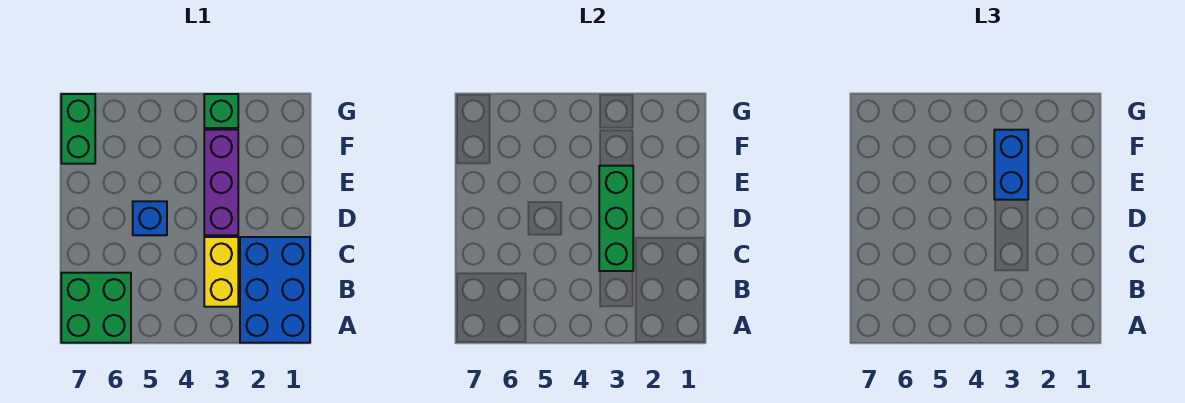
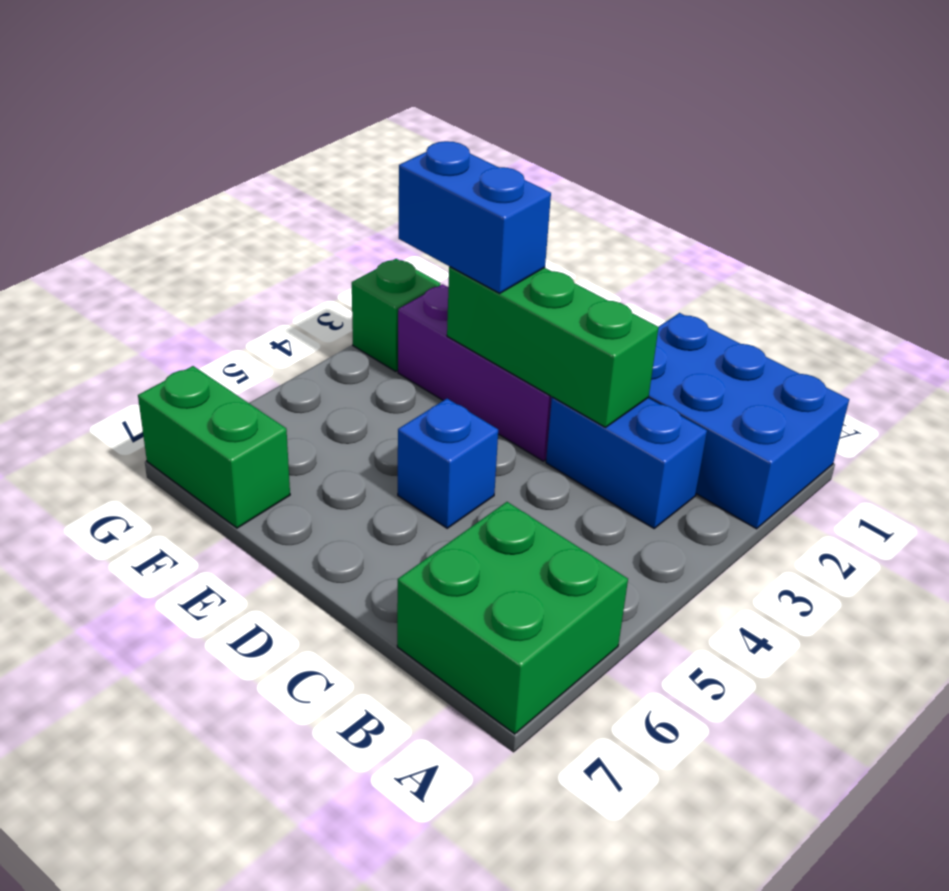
yellow brick B3:C3 level 1 -> blue brick B3:C3 level 1

